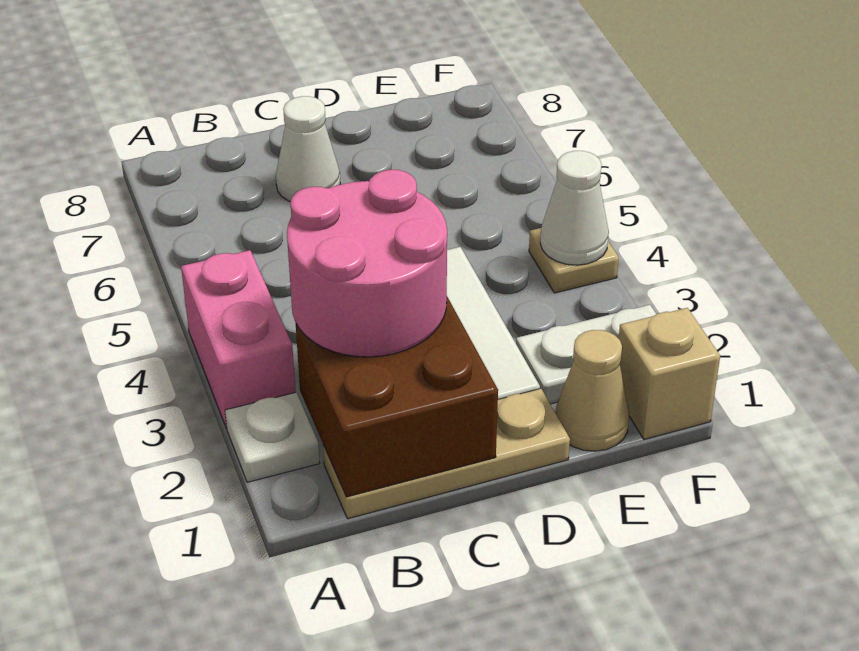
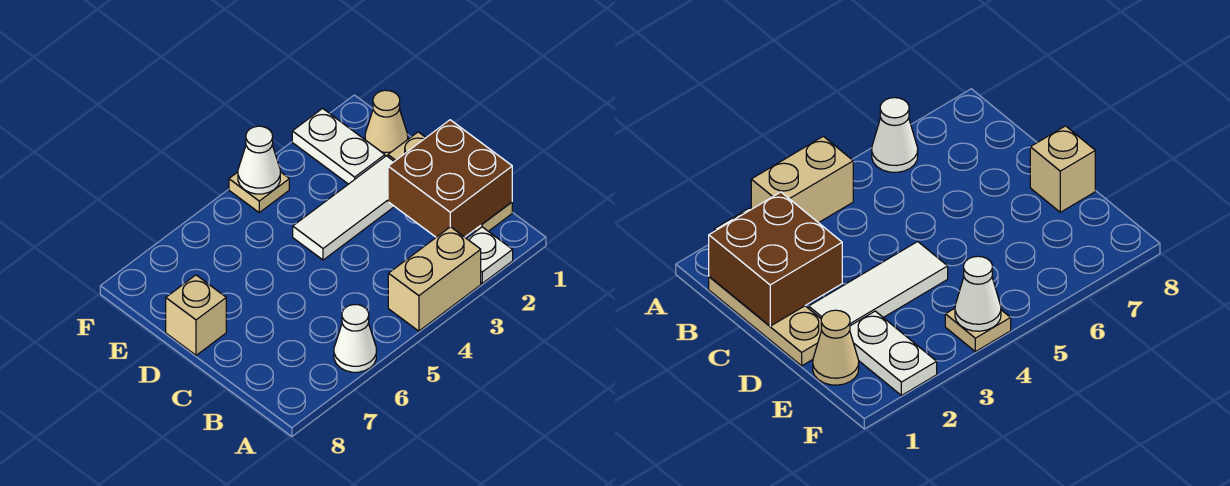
pink brick A3:A4 level 1 -> tan brick A3:A4 level 1
pink round brick B2:C3 level 3 -> none
white cone C7 level 1 -> white cone A6 level 1
tan brick F1 level 1 -> tan brick D8 level 1

